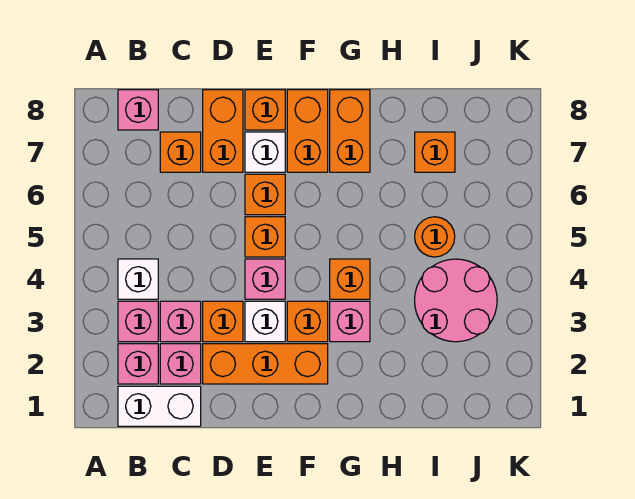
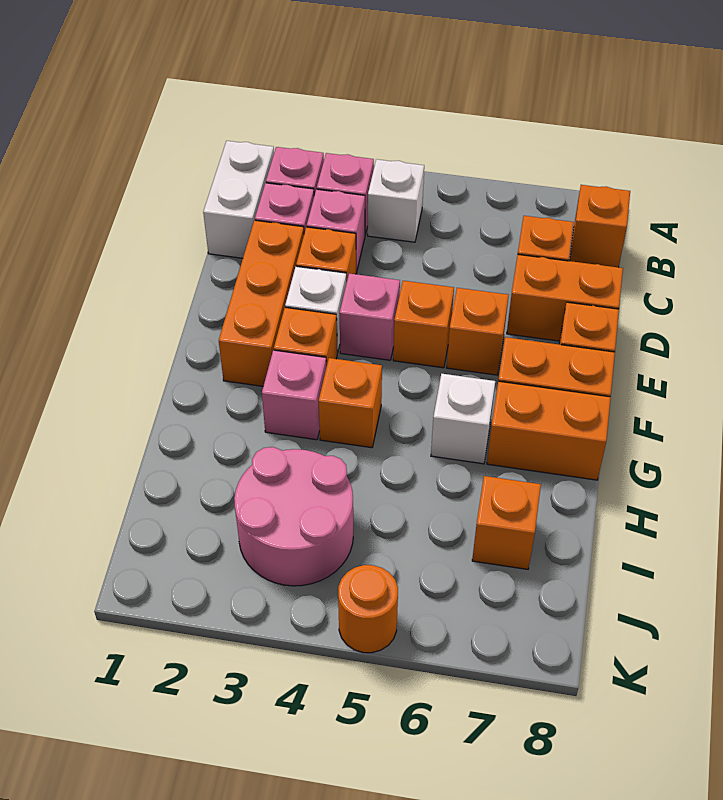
pink brick B8 level 1 -> orange brick B8 level 1
white brick E7 level 1 -> white brick G6 level 1
orange round brick I5 level 1 -> orange round brick K5 level 1

